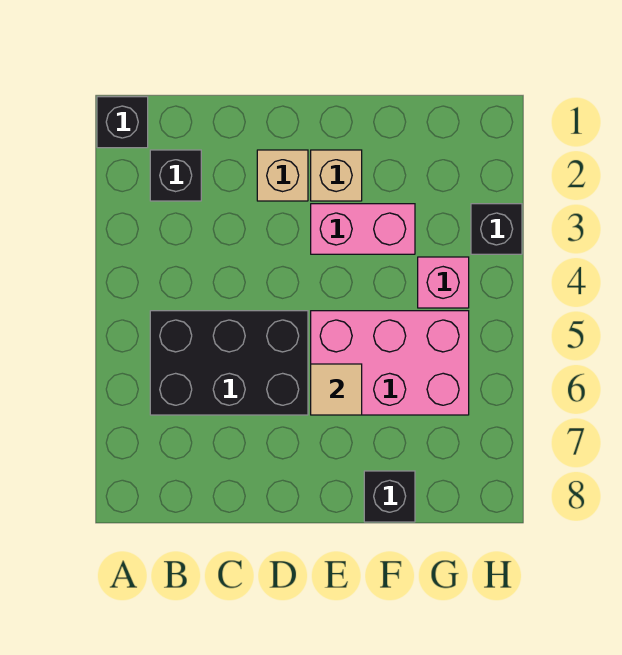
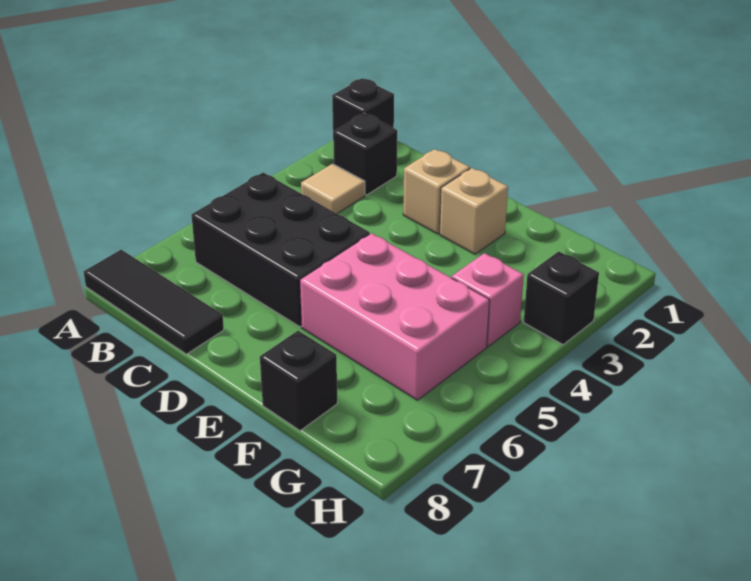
none -> black tile A8:C8 level 1
pink brick E3:F3 level 1 -> none
tan tile E6 level 2 -> tan tile B3 level 1

